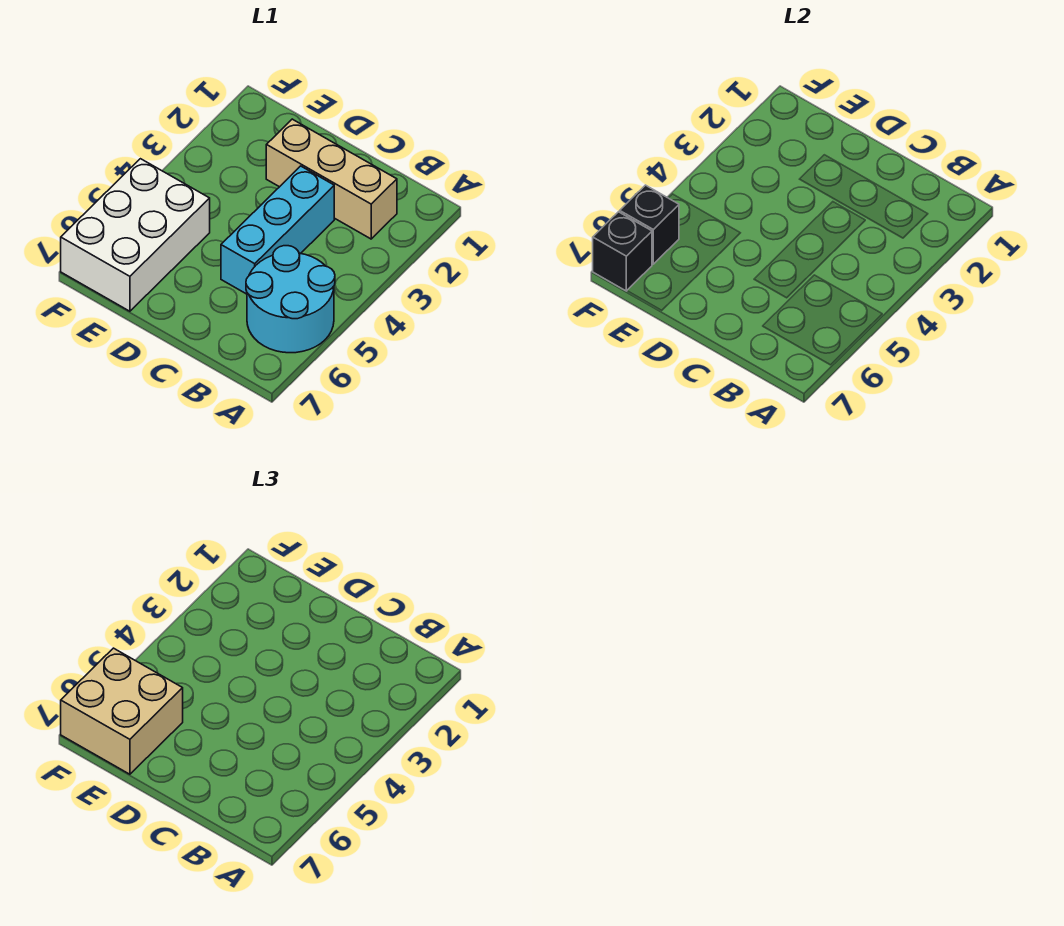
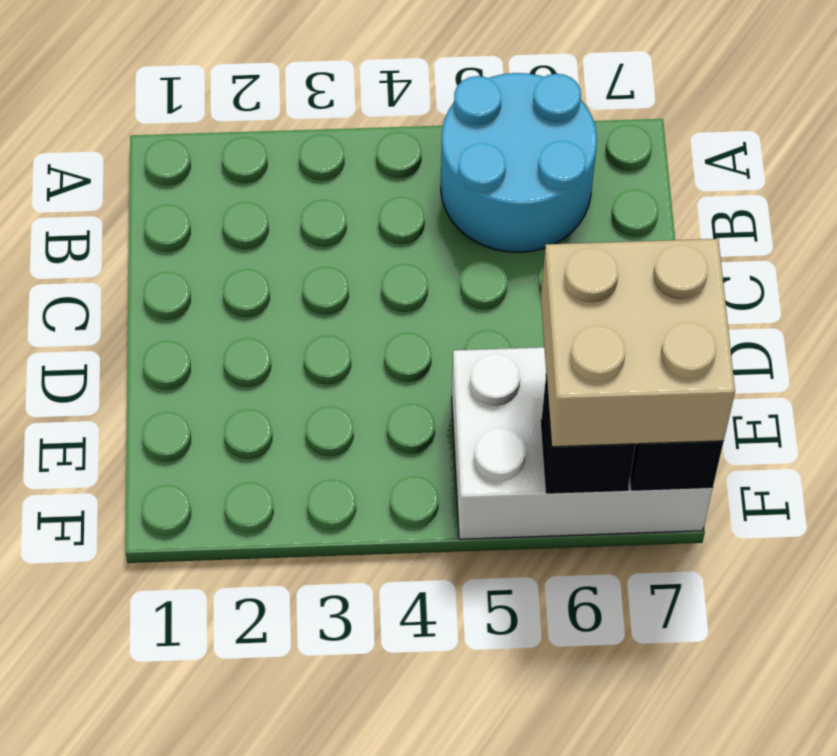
tan brick B2:D2 level 1 -> none
cyan brick C3:C5 level 1 -> none

